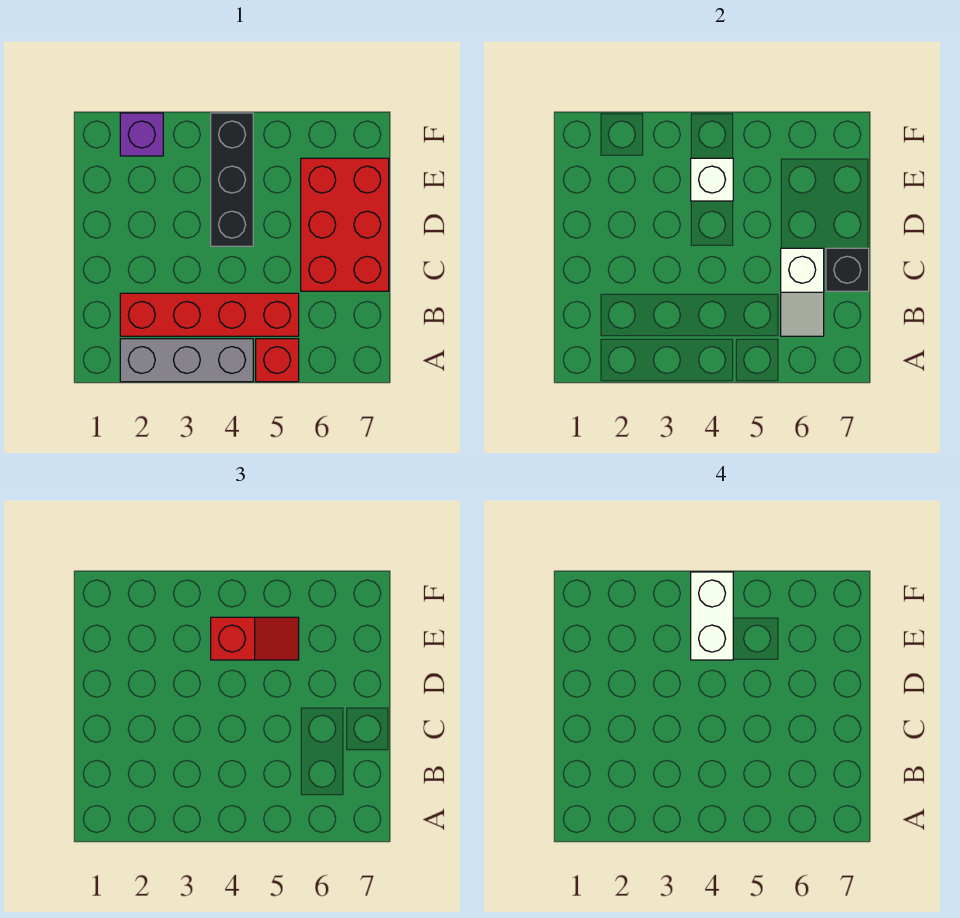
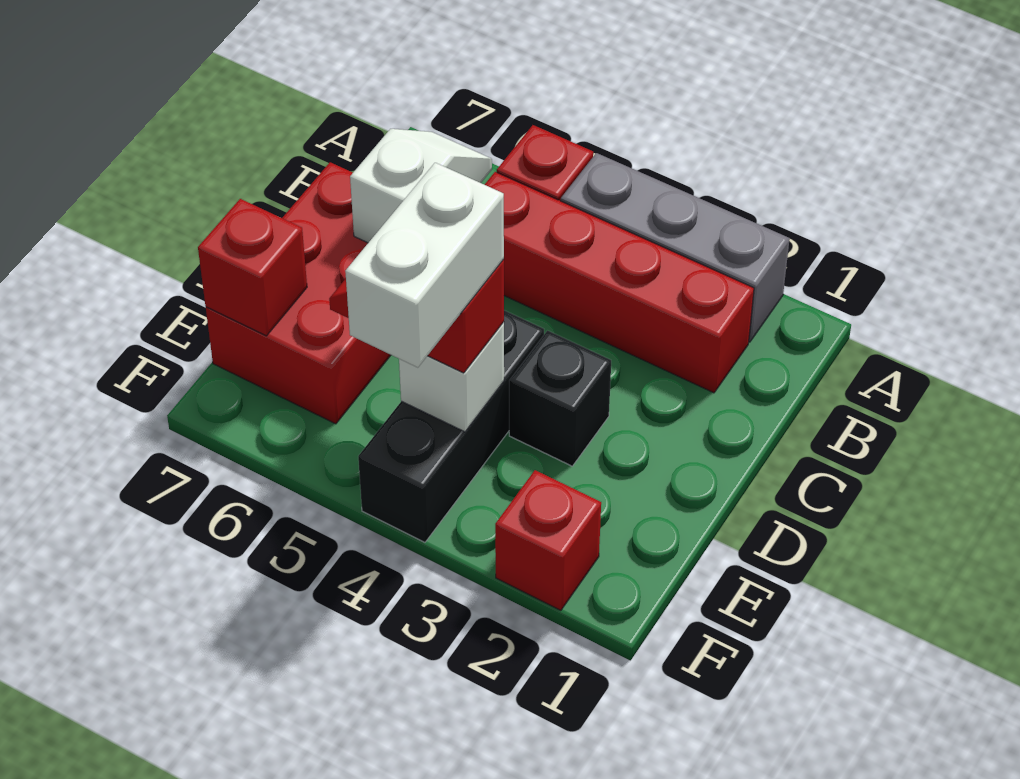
black brick C7 level 2 -> black brick D3 level 1
none -> red brick E7 level 2
purple brick F2 level 1 -> red brick F2 level 1

